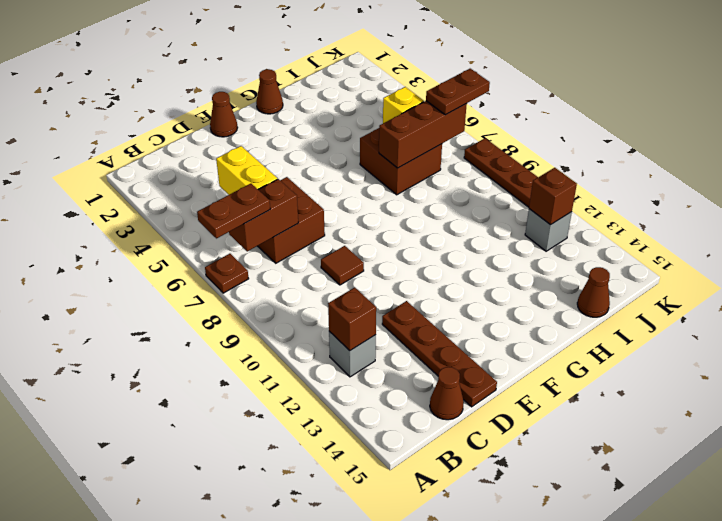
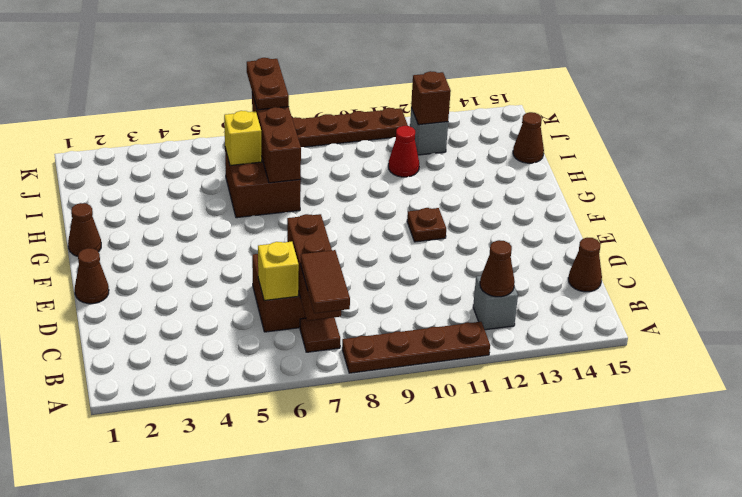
brown plate A7 level 1 -> brown plate F11 level 1
brown plate A7:B7 level 3 -> brown tile A7:B7 level 3
brown brick B7:C7 level 2 -> brown brick B7:D7 level 2
brown brick B12 level 2 -> brown cone B12 level 2
yellow brick C5:C6 level 2 -> yellow brick C6 level 2
brown tile D9 level 1 -> brown tile B7 level 1
brown plate D12:D15 level 1 -> brown plate A8:A11 level 1
none -> red cone I11 level 1

